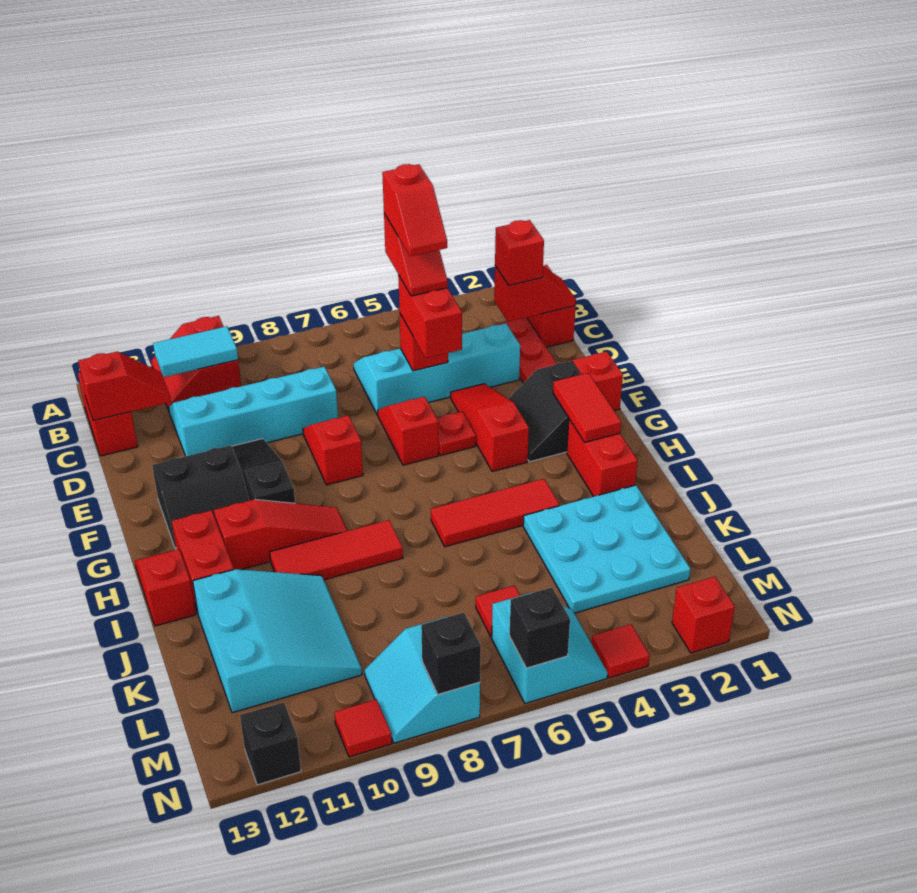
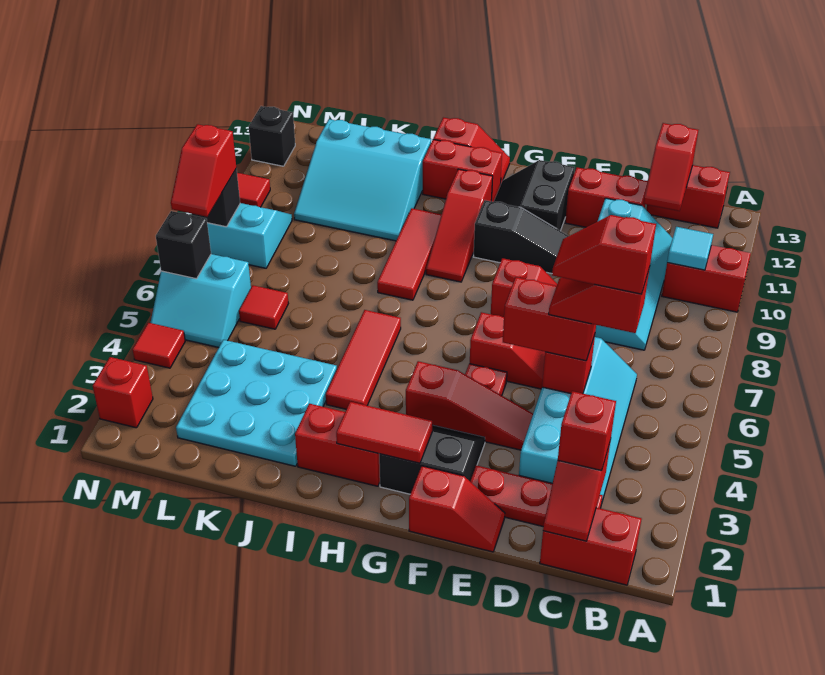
cyan tile B10:B11 level 2 -> cyan tile B10 level 2
none -> red brick D12:E12 level 1
none -> red slope N7:N8 level 3 top 8

